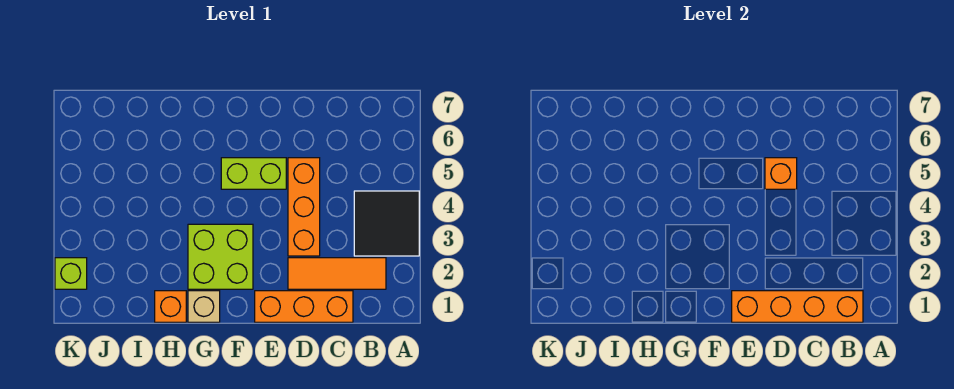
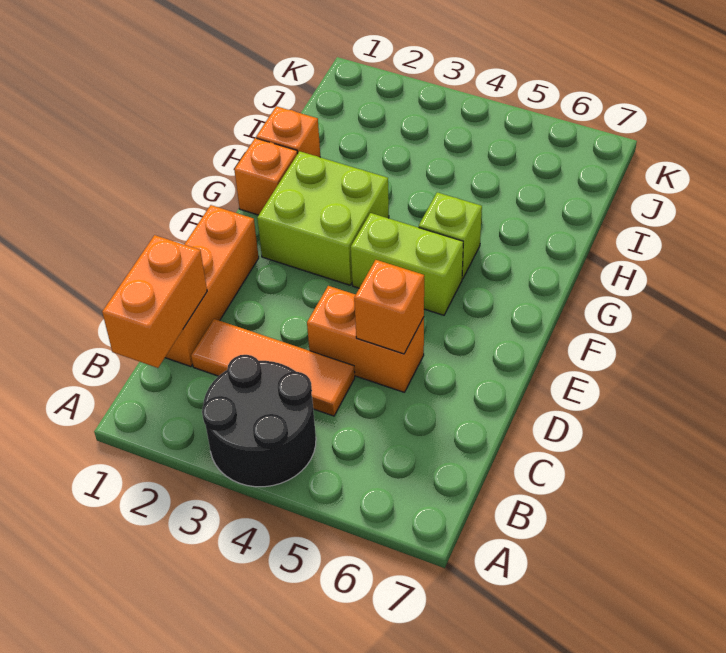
black tile A3:B4 level 1 -> black round brick A3:B4 level 1
orange brick B1:E1 level 2 -> orange brick B1:C1 level 2
orange tile B2:D2 level 1 -> orange tile C2:C4 level 1
orange brick D3:D5 level 1 -> orange brick D4:D5 level 1
lime brick E5:F5 level 1 -> lime brick F4:F5 level 1
tan brick G1 level 1 -> orange brick G1 level 1
lime brick K2 level 1 -> lime brick G5 level 1

